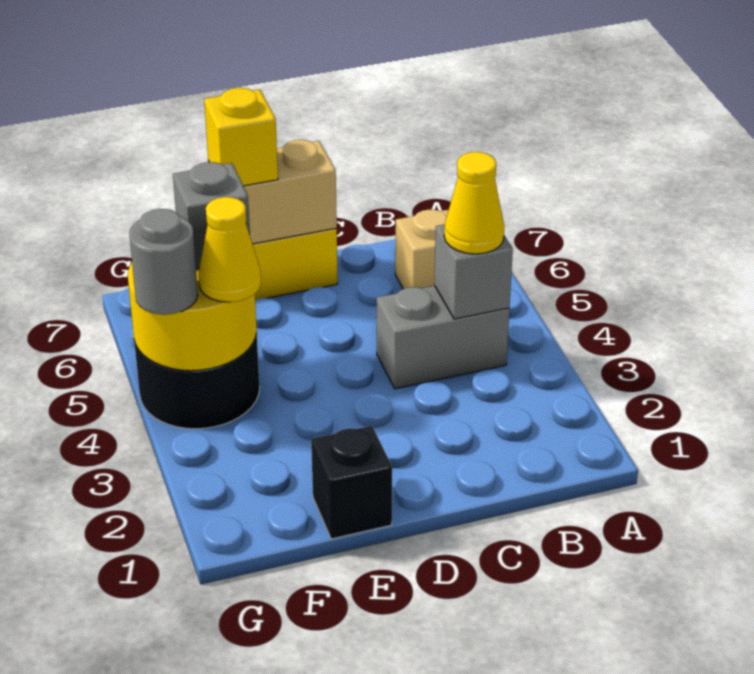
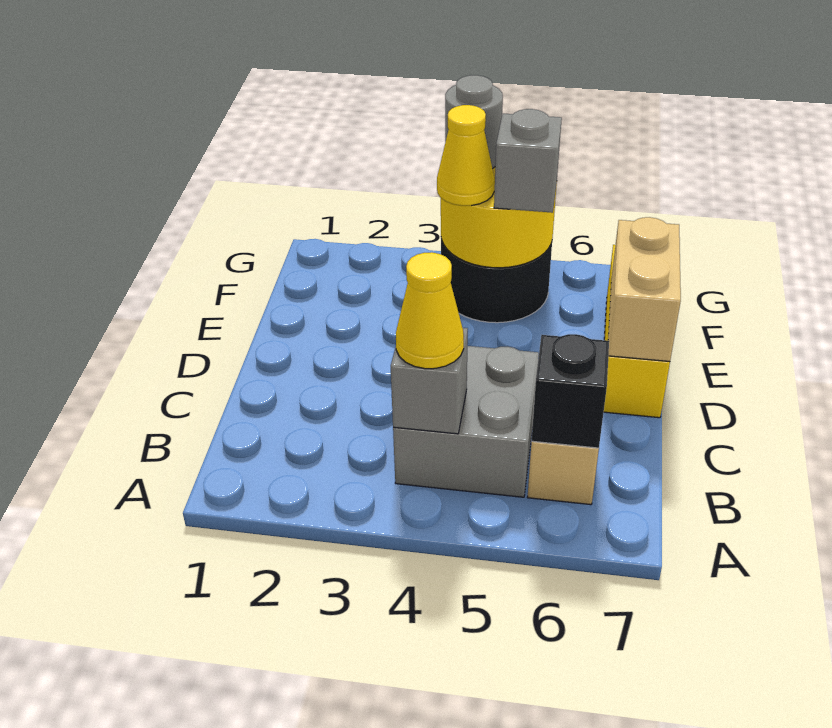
grey brick B4:C4 level 1 -> grey brick B4:C5 level 1
black brick E1 level 1 -> black brick B6 level 2
yellow brick E7 level 3 -> none

